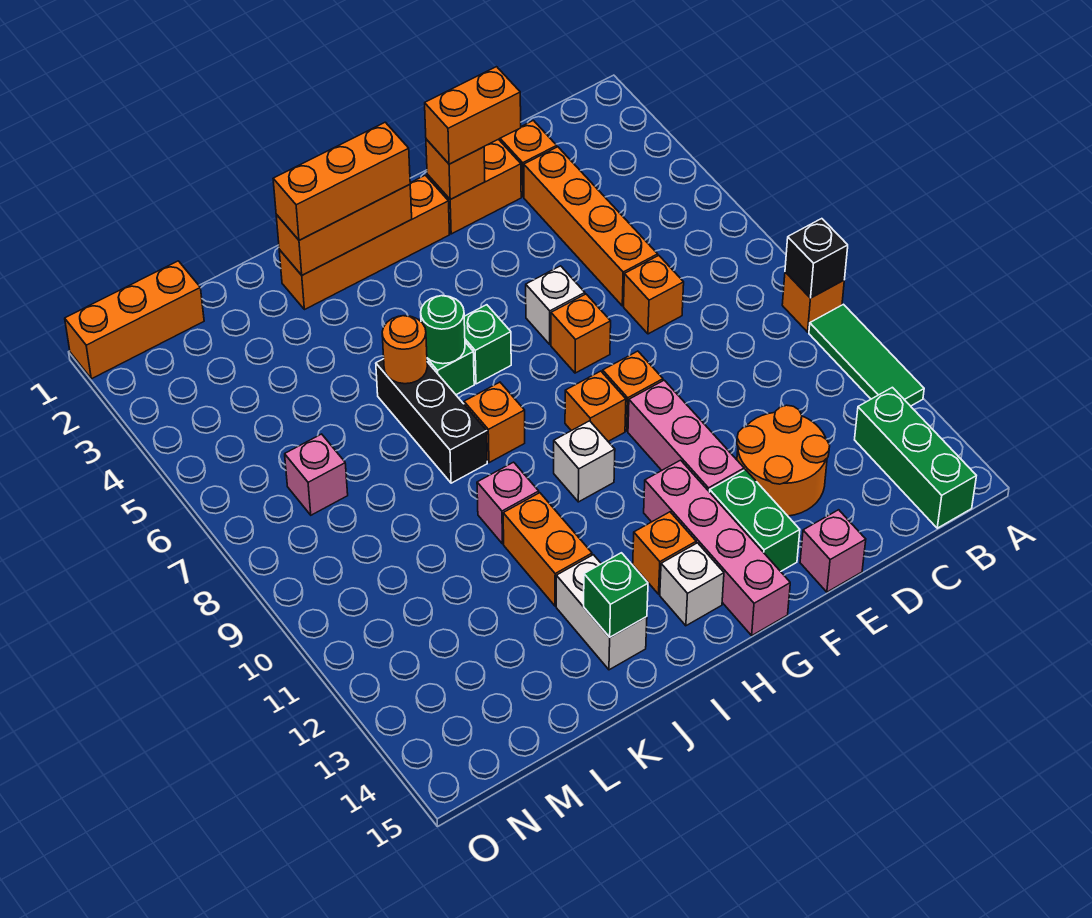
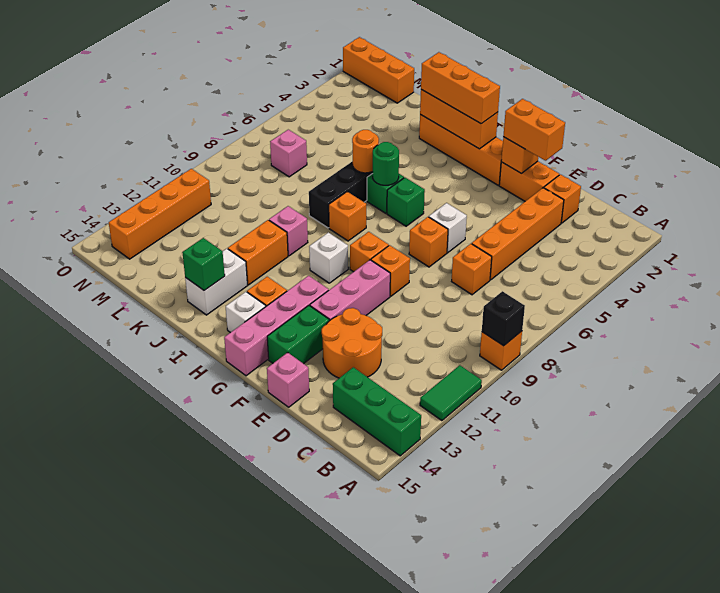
green tile A10:A12 level 1 -> green tile A11:A12 level 1
green brick B13:B15 level 1 -> green brick A14:C14 level 1
none -> orange brick N11:N14 level 1

